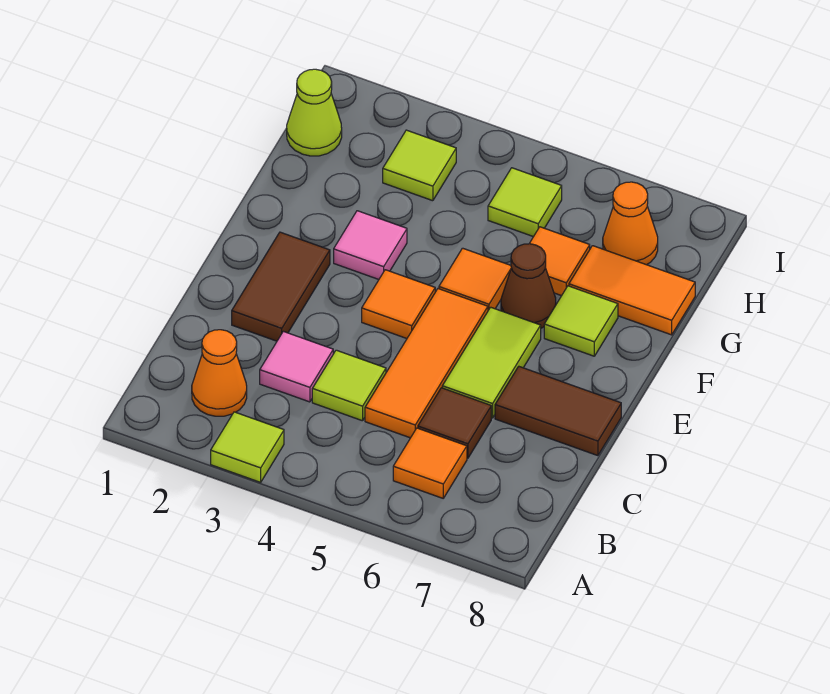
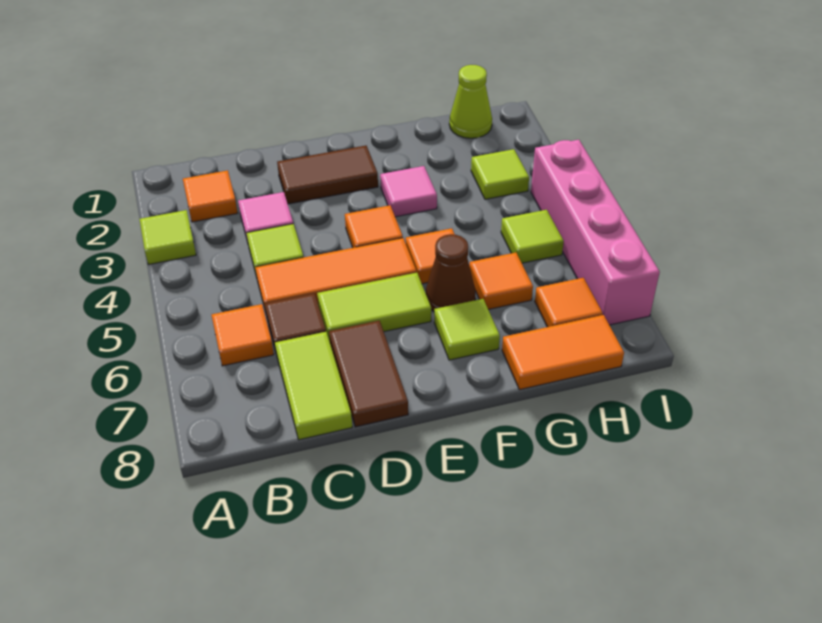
orange cone B2 level 1 -> orange tile B2 level 1
none -> lime tile C7:C8 level 1
orange tile G7:G8 level 1 -> orange tile G8:H8 level 1
orange cone H7 level 1 -> orange tile H7 level 1
none -> pink brick I4:I7 level 1

